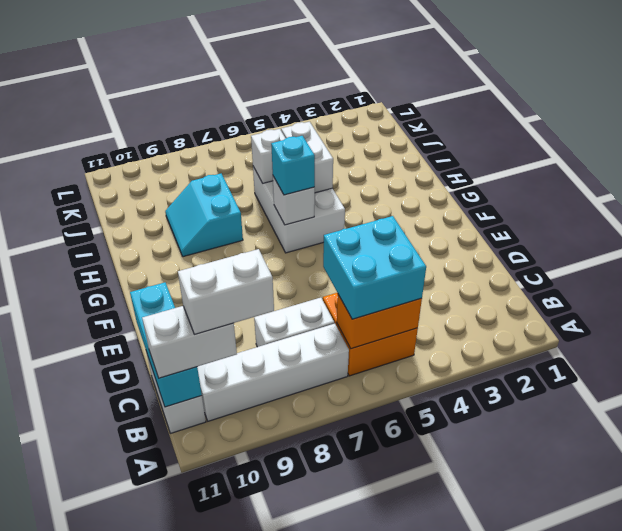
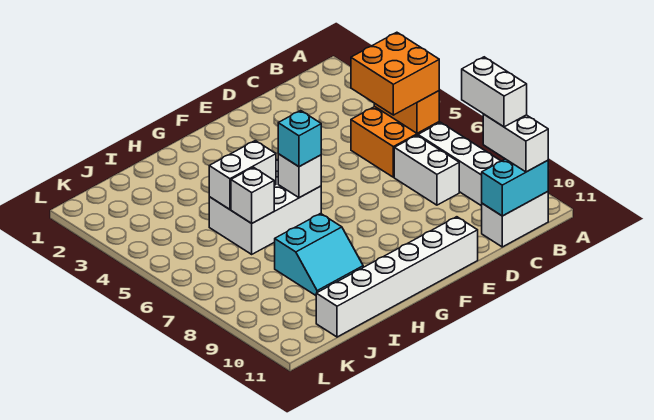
cyan brick B5:C6 level 3 -> orange brick B5:C6 level 3
cyan brick B11:D11 level 2 -> cyan brick B11:C11 level 2
none -> white brick E11:J11 level 1

